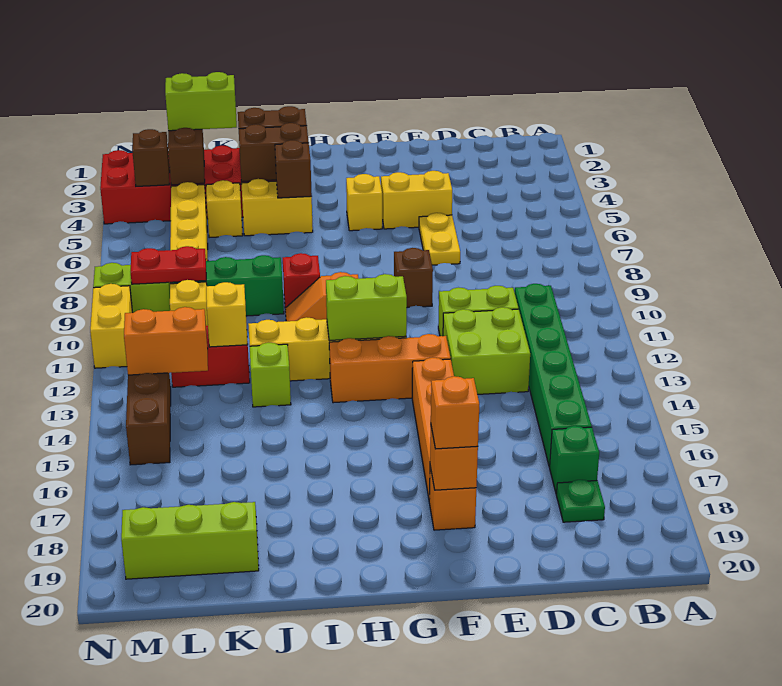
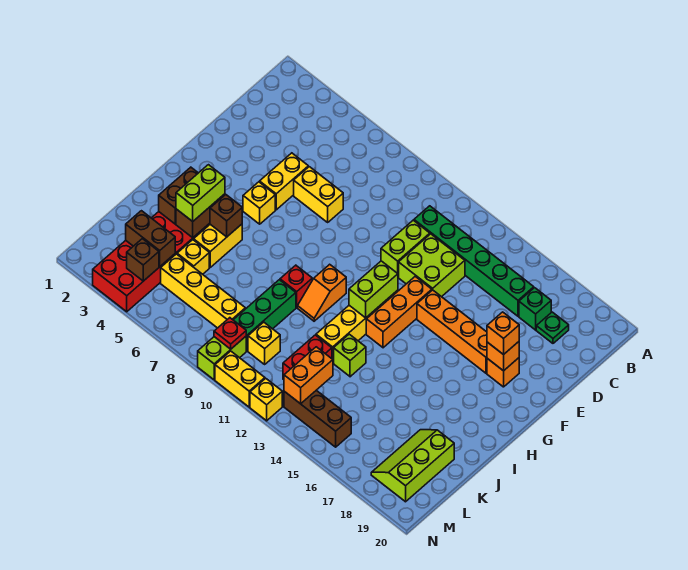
yellow plate E6:E7 level 1 -> yellow brick E6:E7 level 1
brown brick F9 level 1 -> none
lime brick K3:L3 level 3 -> lime brick I4:J4 level 3
yellow brick K12 level 2 -> yellow brick N12 level 1
red plate L9:M9 level 2 -> red plate M9 level 2

